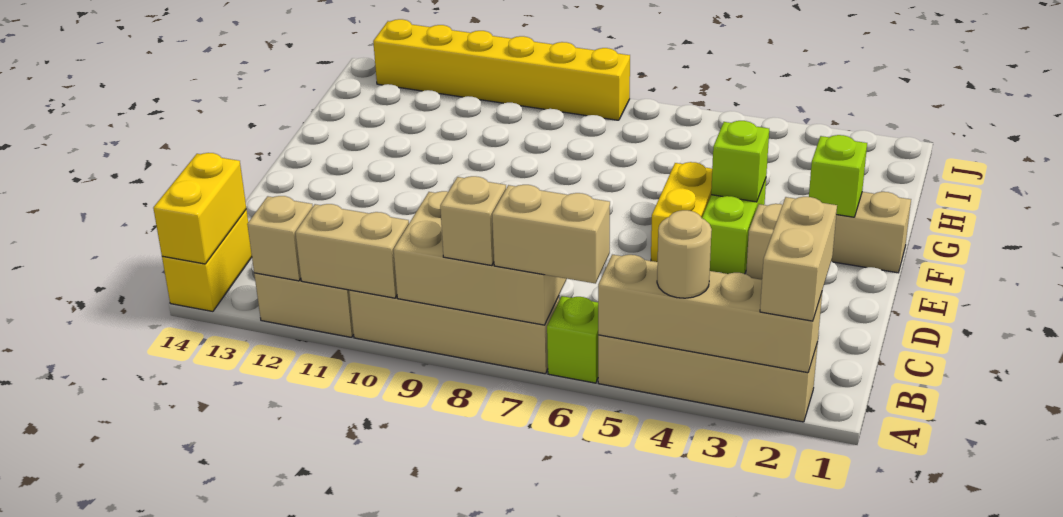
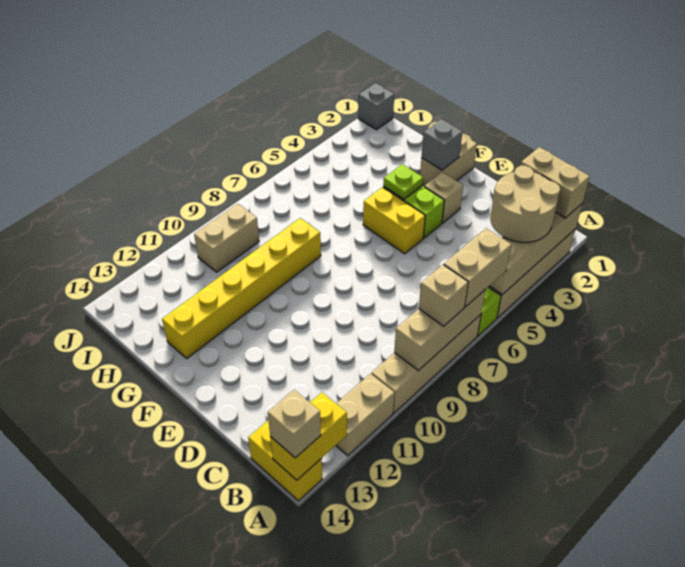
tan round brick A4 level 3 -> tan round brick A3:B4 level 3
tan brick A7:B9 level 2 -> tan brick A7:A9 level 2
tan brick A10:A11 level 2 -> tan brick I9:I10 level 1
tan brick A12 level 2 -> tan brick A14 level 3
yellow brick A14:B14 level 2 -> yellow brick A13:A14 level 2
lime brick F2 level 2 -> grey brick F2 level 2
lime brick F4 level 2 -> lime plate F4 level 2
none -> grey brick J1 level 1
yellow brick J8:J13 level 1 -> yellow brick G8:G13 level 1

